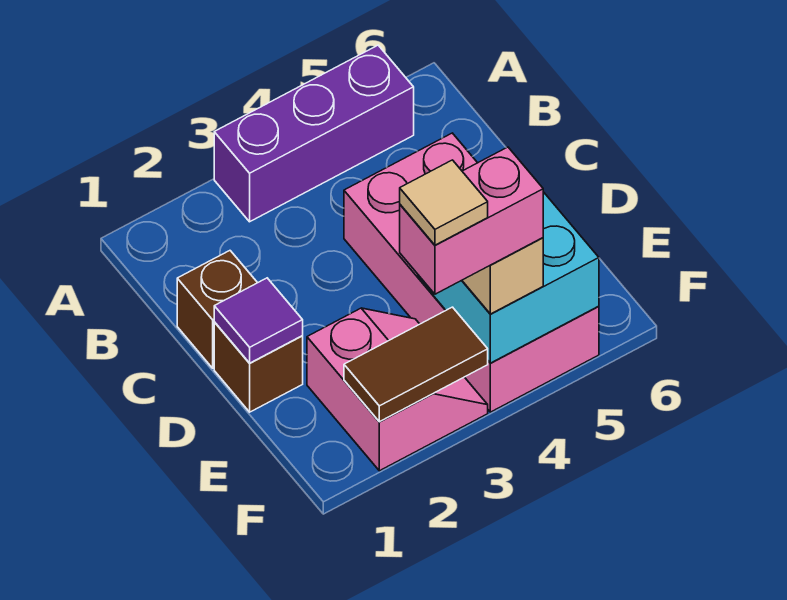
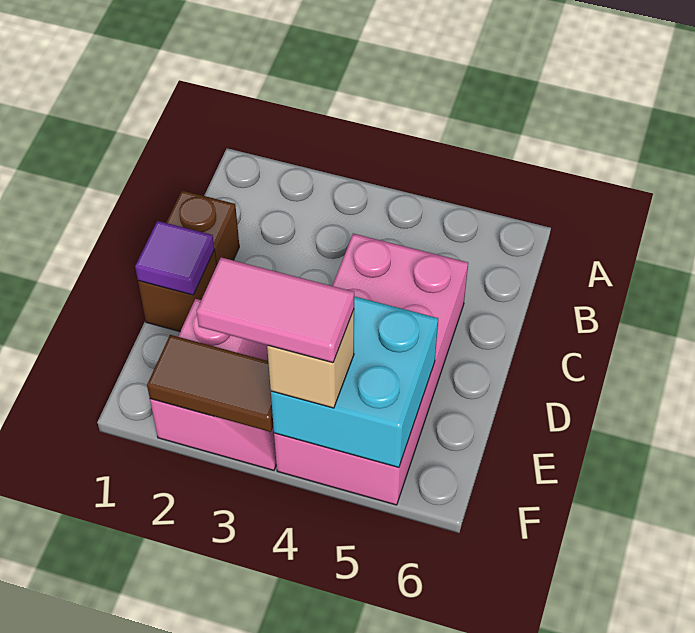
purple brick A3:A5 level 1 -> none
pink brick F3:F4 level 4 -> pink tile F3:F4 level 4
tan tile F3 level 5 -> none

